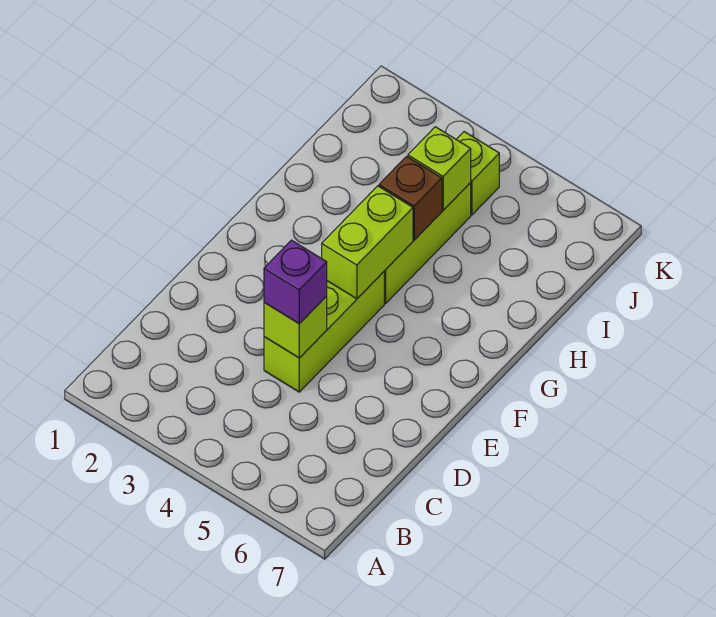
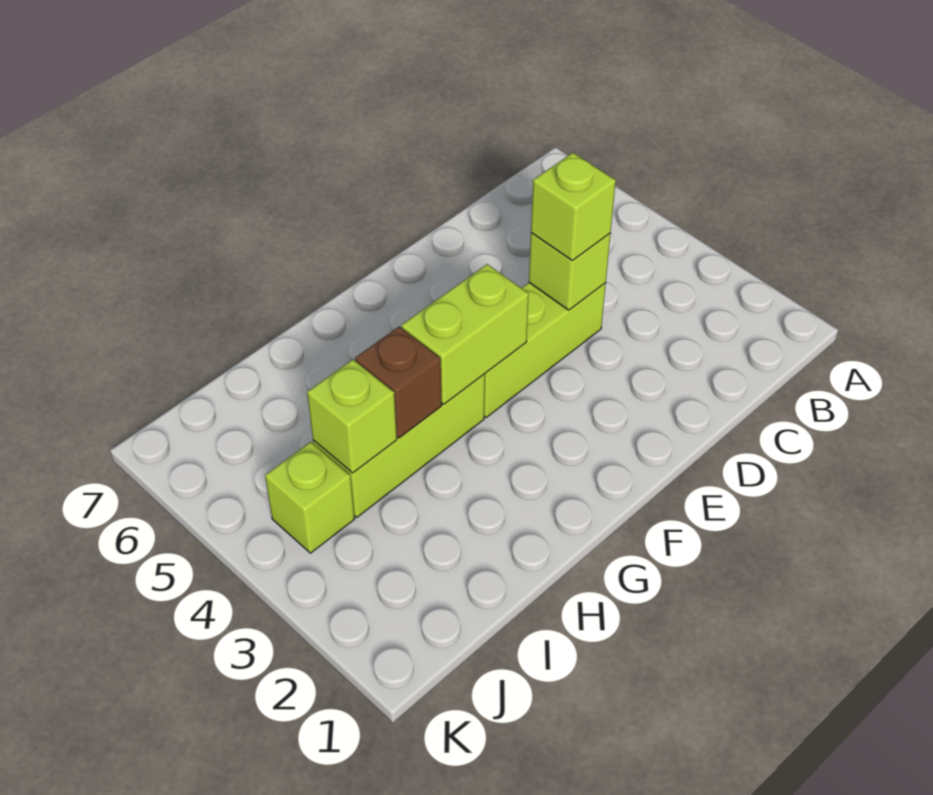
purple brick D4 level 3 -> lime brick D4 level 3

